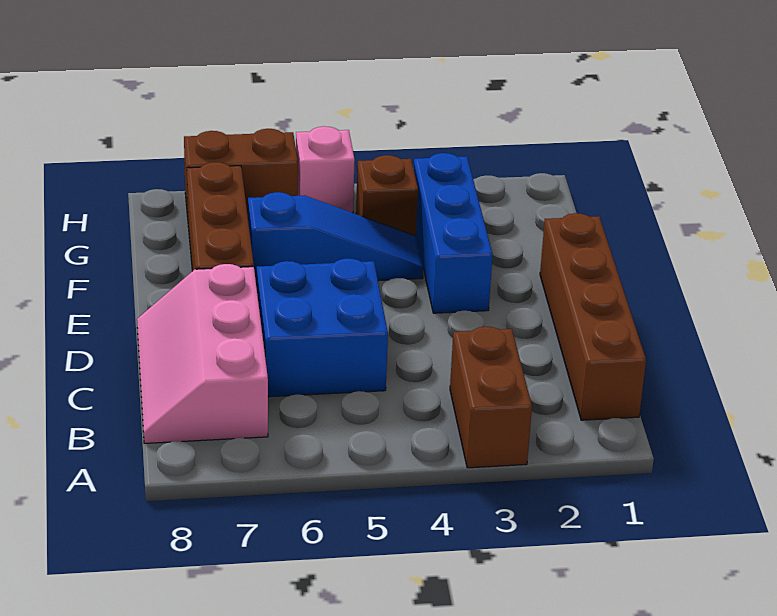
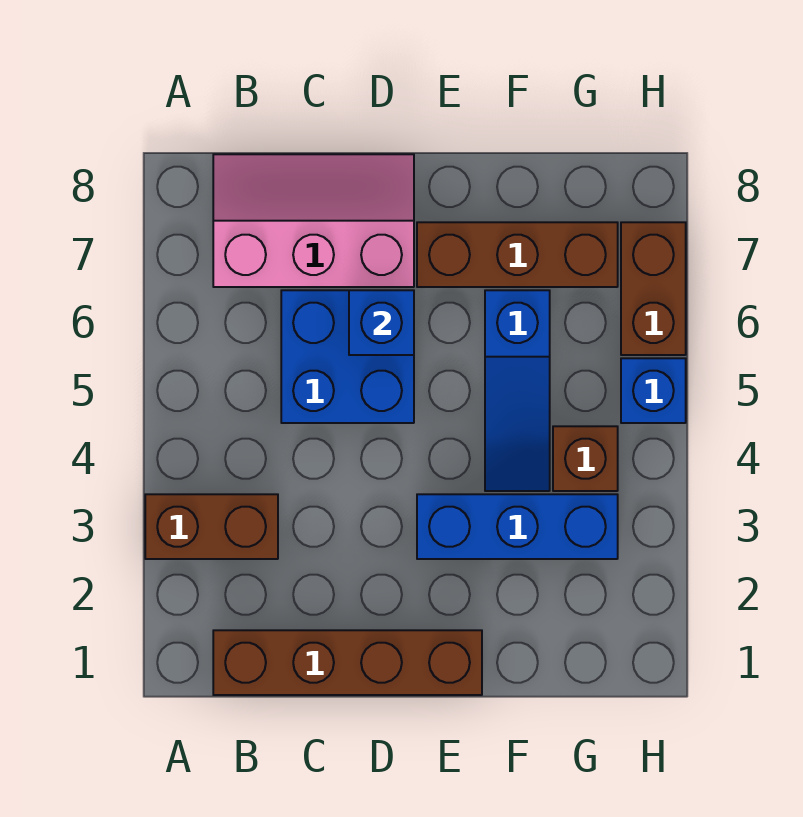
none -> blue brick D6 level 2
pink brick H5 level 1 -> blue brick H5 level 1

